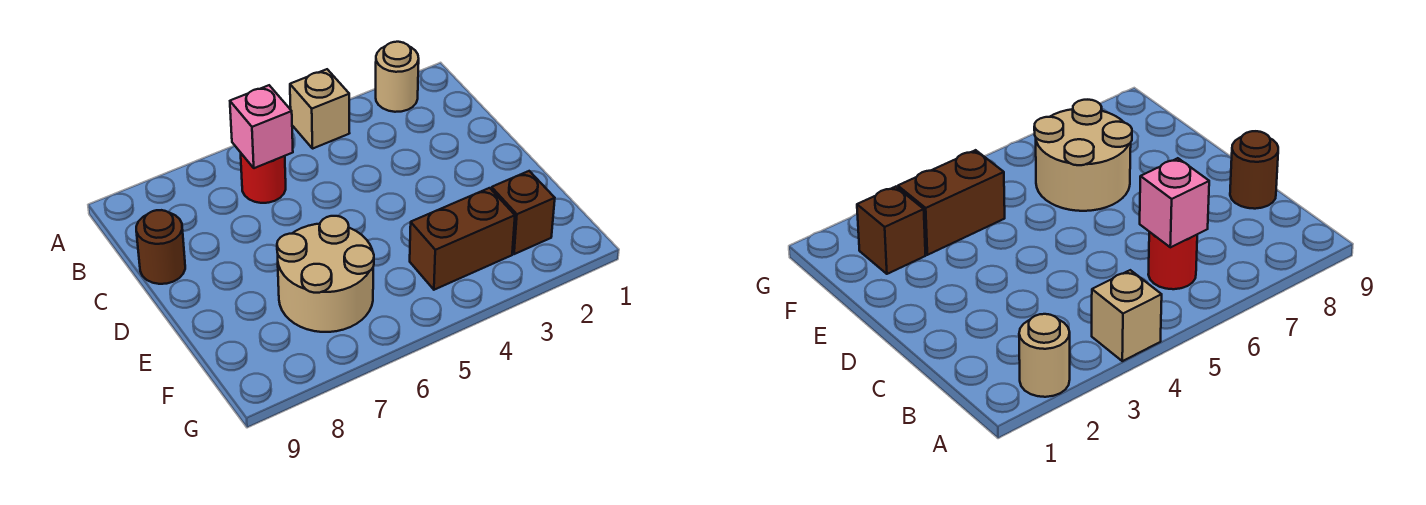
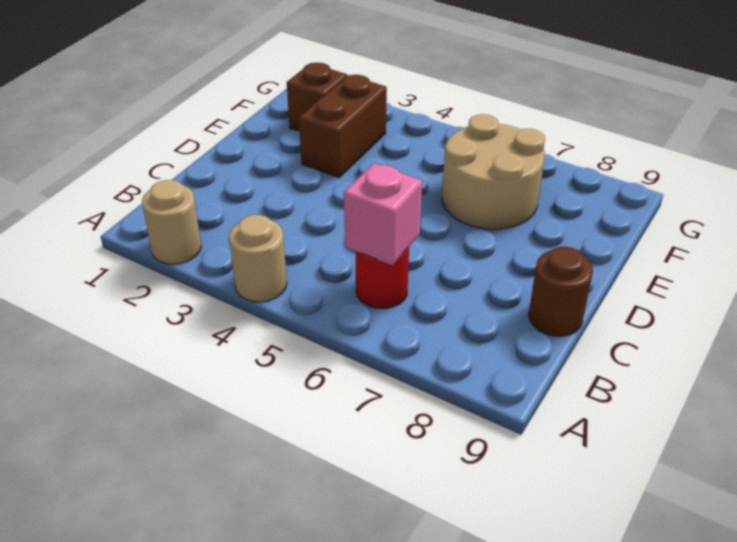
tan brick A4 level 1 -> tan round brick A4 level 1
brown brick F3:F4 level 1 -> brown brick E3:F3 level 1

